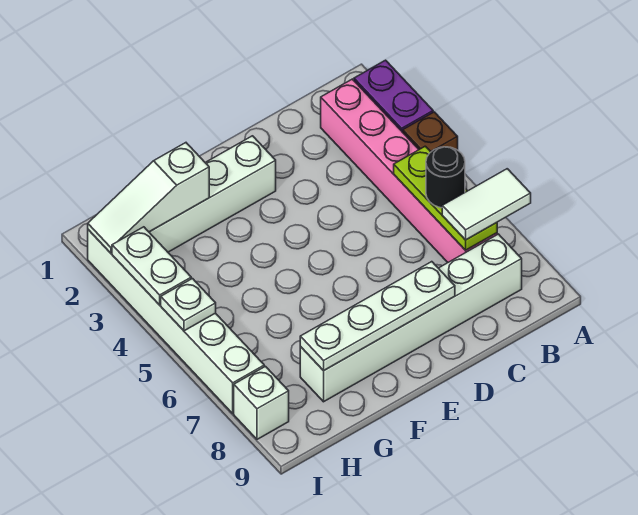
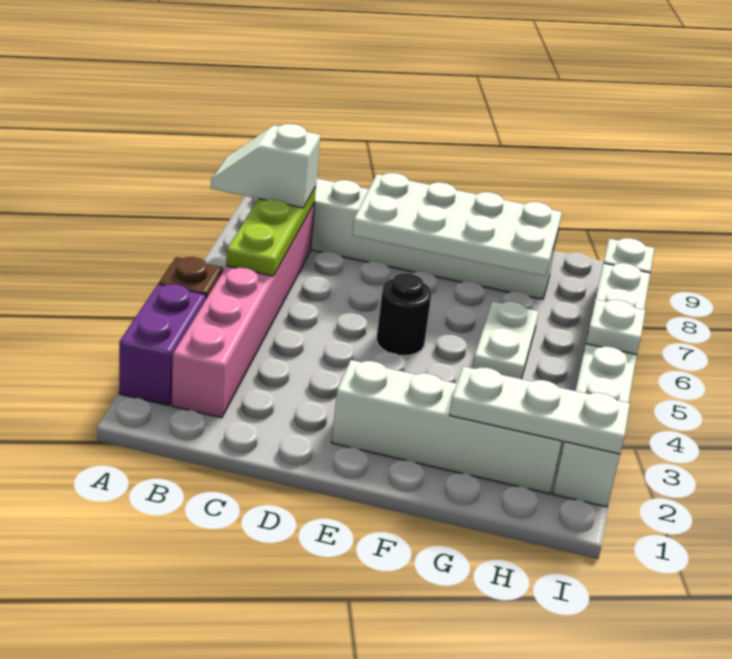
white tile A7:B7 level 3 -> white slope A7:B7 level 3 top B
black round brick B6 level 3 -> black round brick E5 level 1
white plate D8:G8 level 2 -> white plate D7:G8 level 2
white slope G2:I2 level 2 top G -> white plate G2:I2 level 2
white plate I3:I4 level 2 -> white plate G5:G6 level 1

